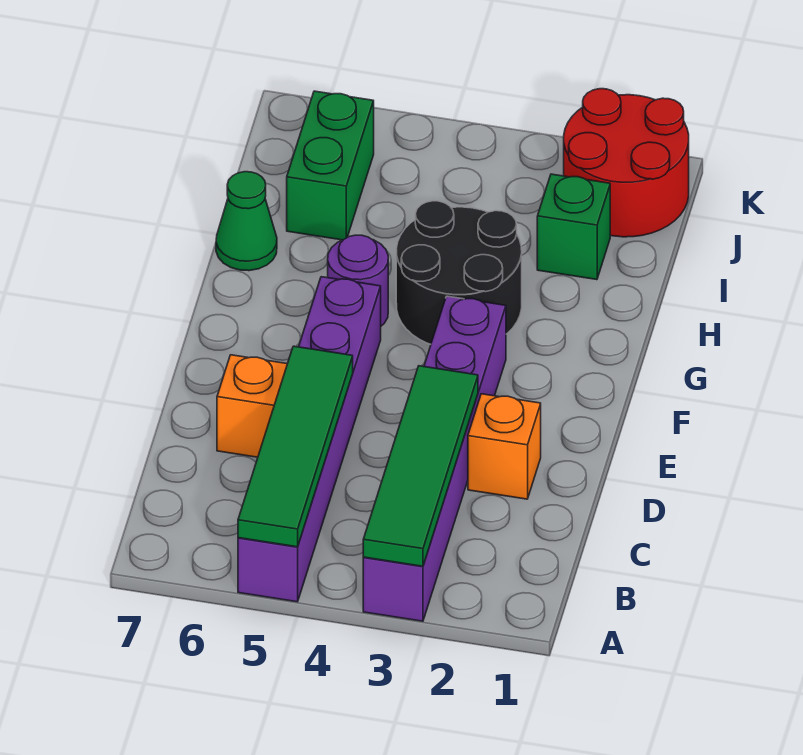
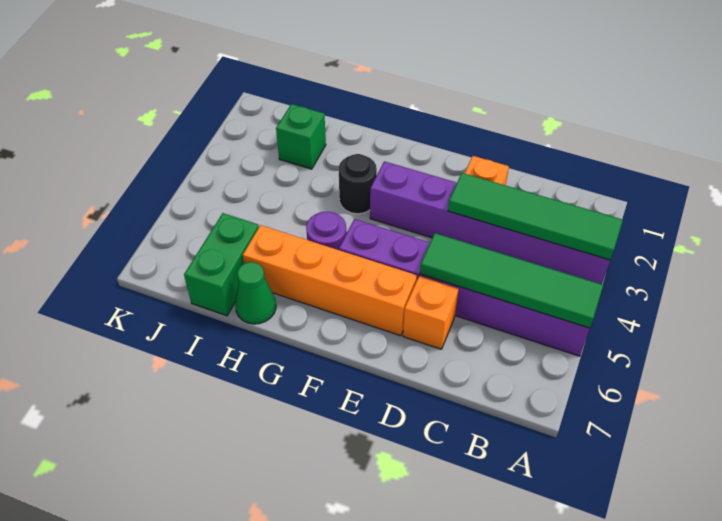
none -> orange brick E6:H6 level 1
black round brick G3:H4 level 1 -> black round brick G3 level 1
green brick I6:J6 level 1 -> green brick I6:I7 level 1
red round brick J1:K2 level 1 -> none

